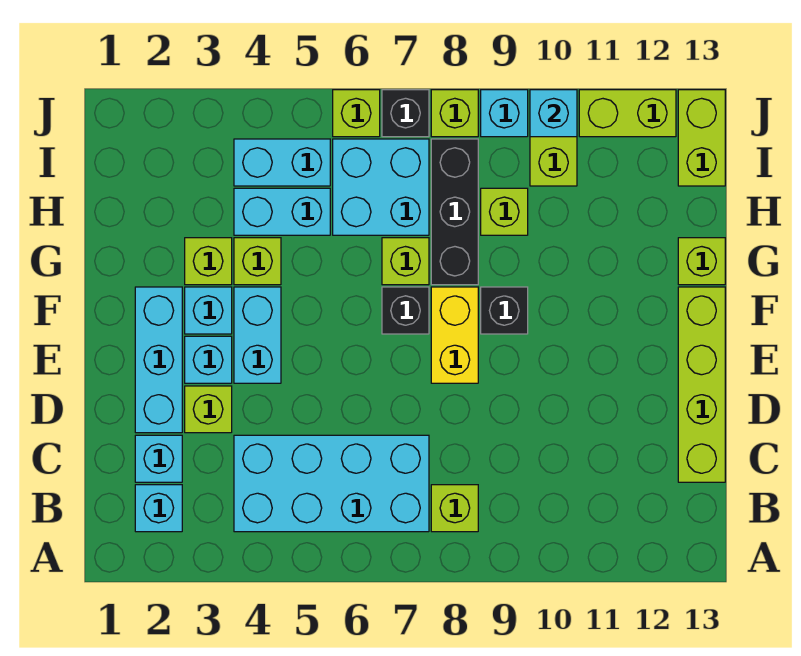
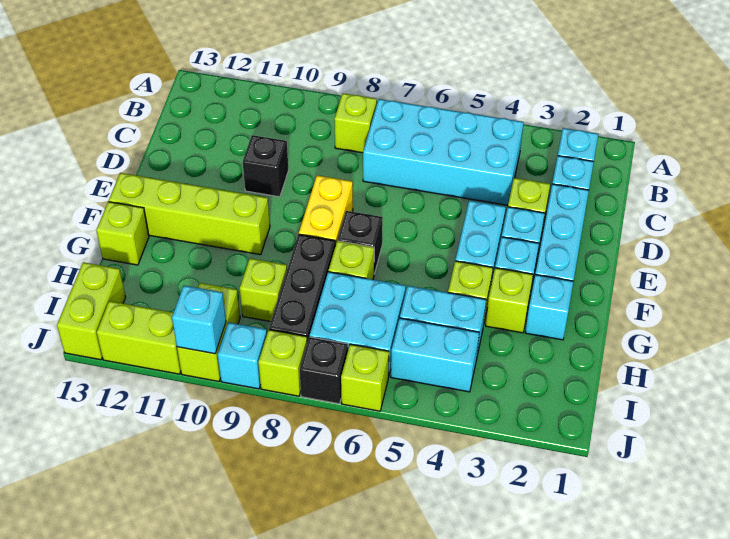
lime brick C13:F13 level 1 -> lime brick F10:F13 level 1
black brick F9 level 1 -> black brick D10 level 1
none -> cyan brick G2 level 1

